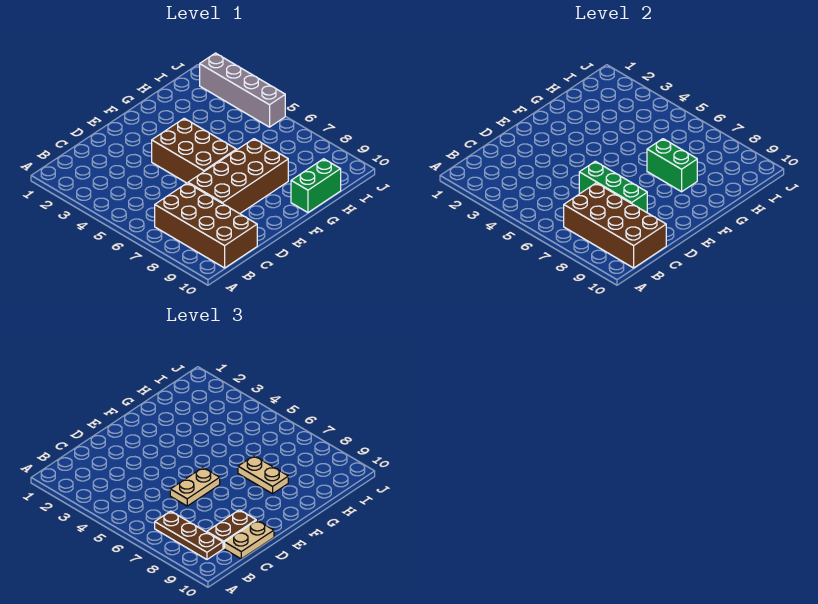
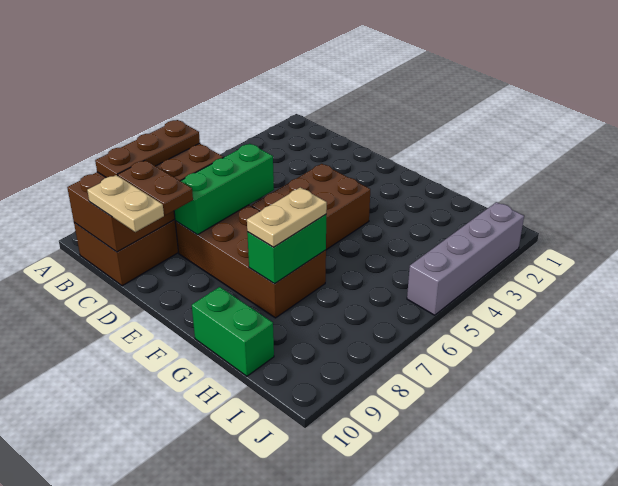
tan plate D6:E6 level 3 -> none

